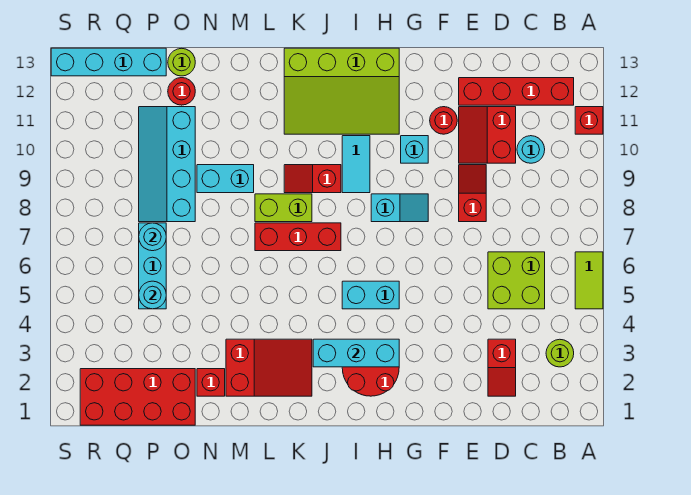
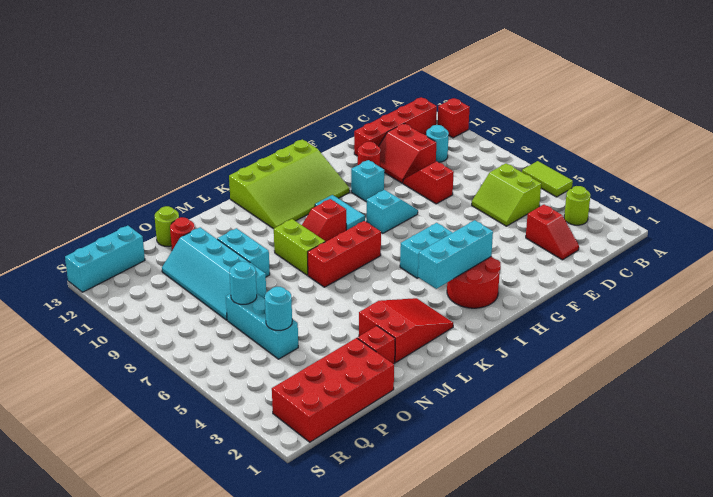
lime brick C5:D6 level 1 -> lime slope C5:D6 level 1 top C
lime brick K8:L8 level 1 -> lime brick L8:L9 level 1
cyan brick M9:N9 level 1 -> cyan brick N9:N10 level 1
cyan brick P13:S13 level 1 -> cyan brick Q13:S13 level 1

